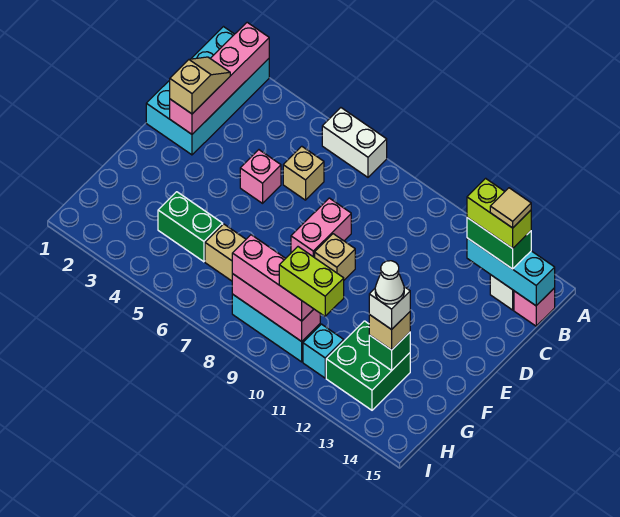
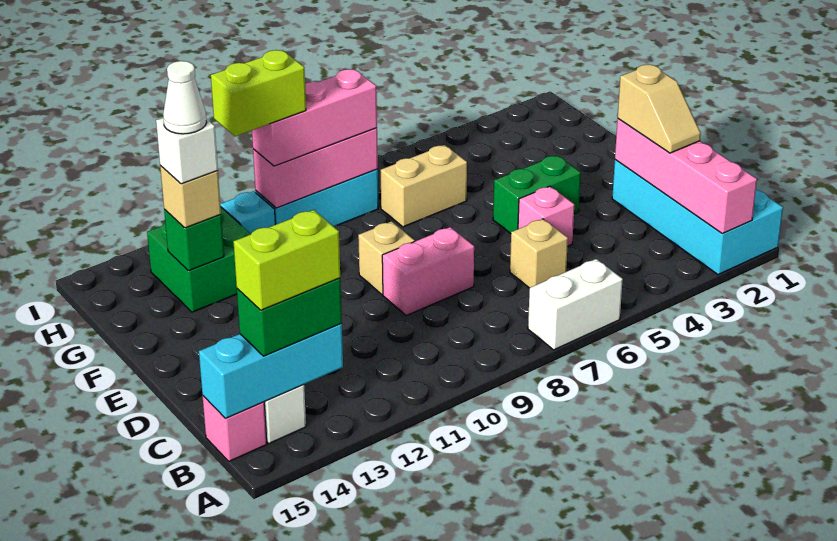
tan tile B14 level 5 -> none
pink brick D8:E8 level 1 -> pink brick D8:D9 level 1
green brick G4:G5 level 1 -> green brick E4:E5 level 1

